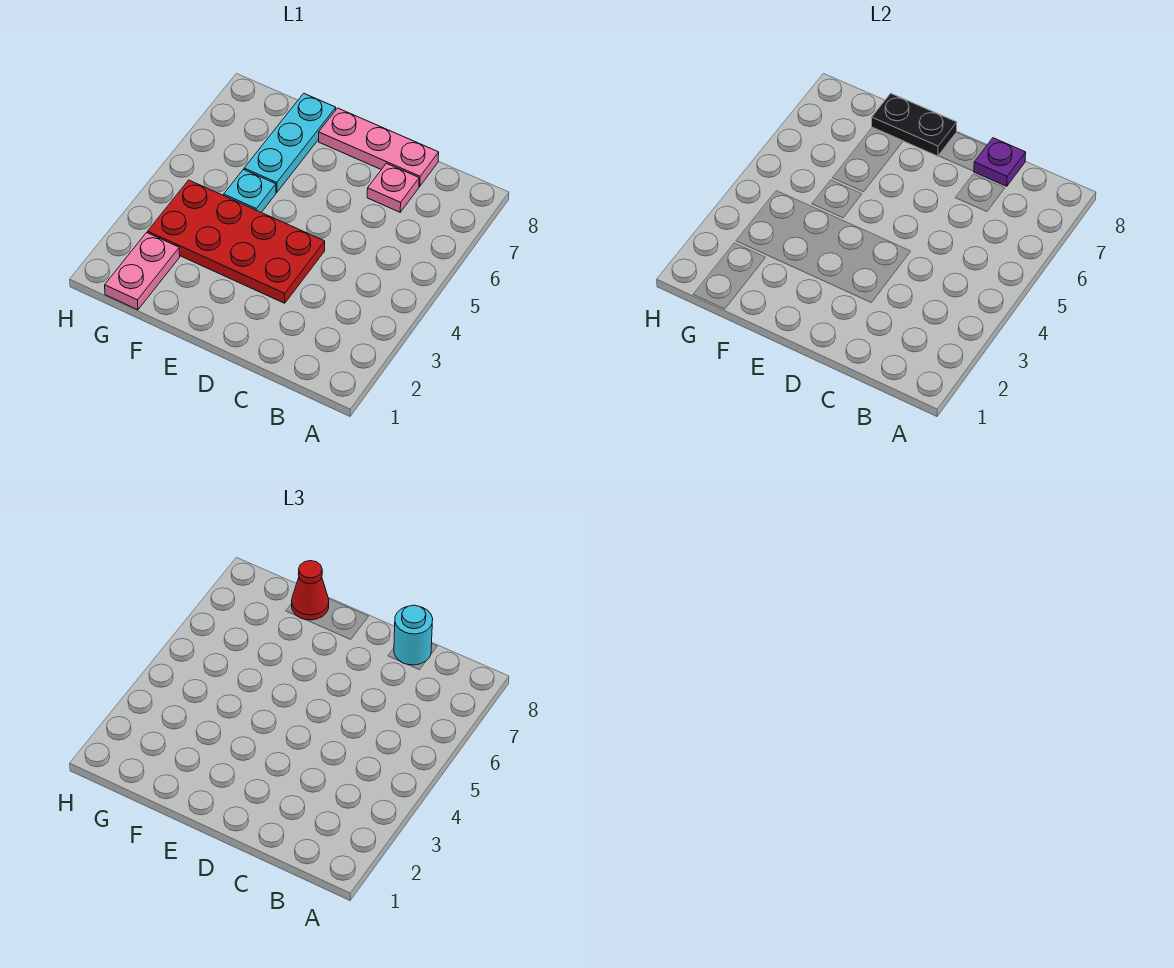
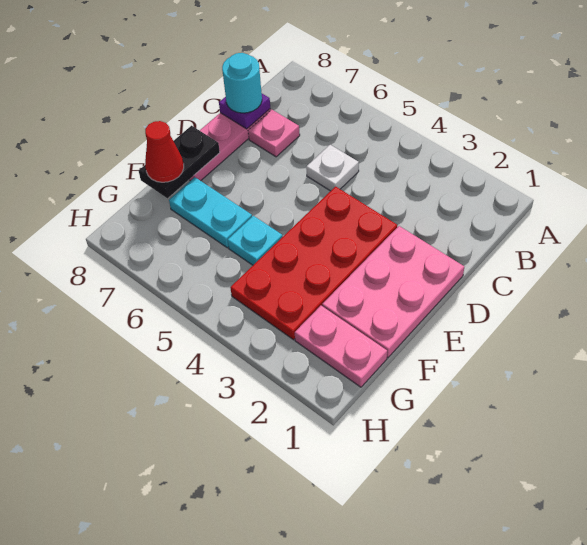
none -> white plate C5 level 1
none -> pink plate D1:F2 level 1
cyan plate F6:F8 level 1 -> cyan plate F6:F7 level 1

